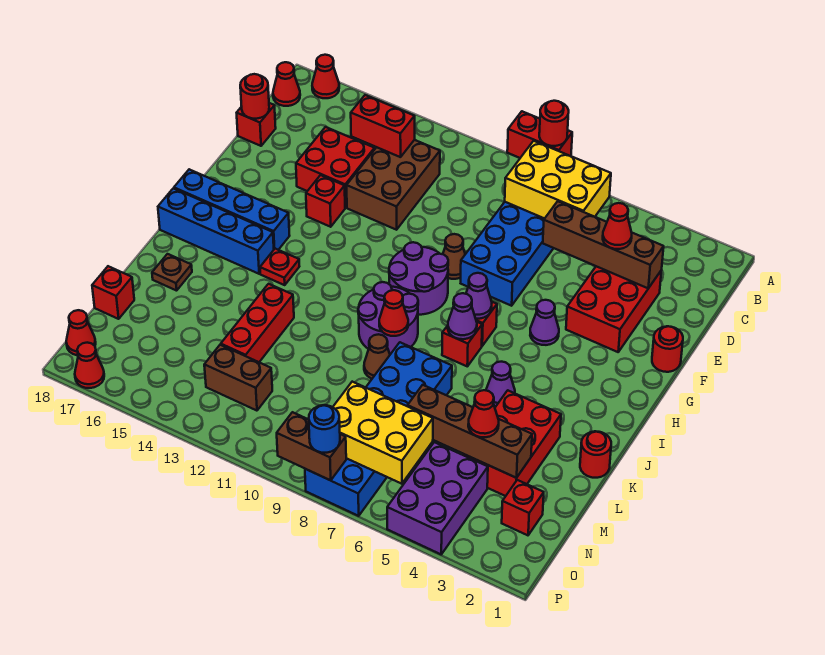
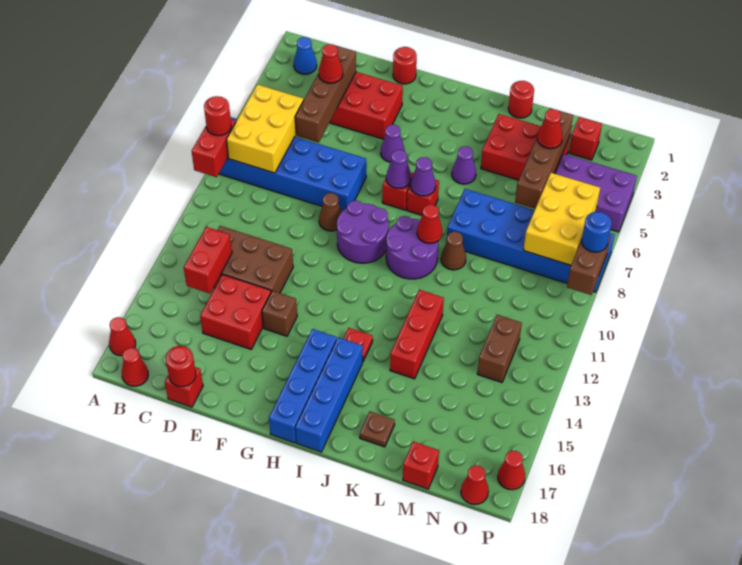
none -> blue cone B2 level 1
red brick F14 level 1 -> brown brick F14 level 1
red brick K13:M13 level 1 -> red brick K12:K14 level 1

